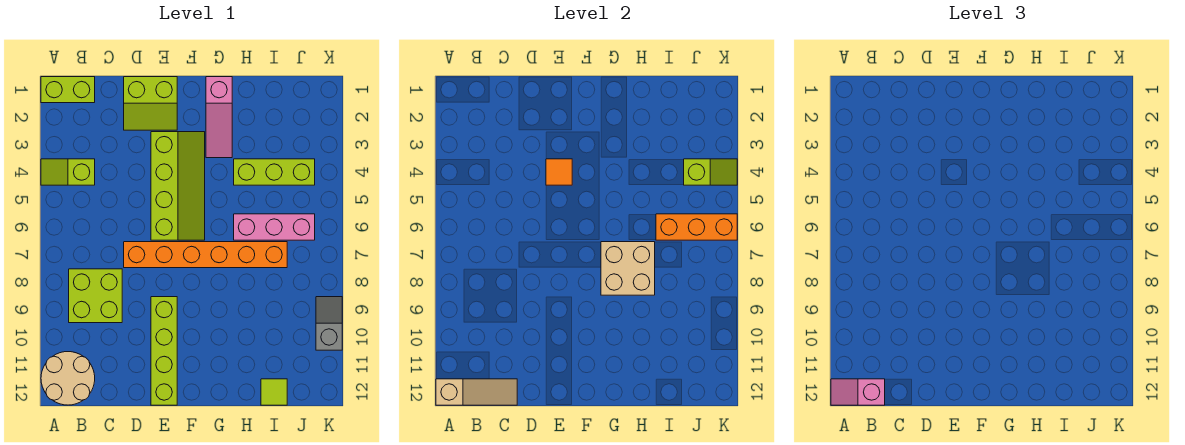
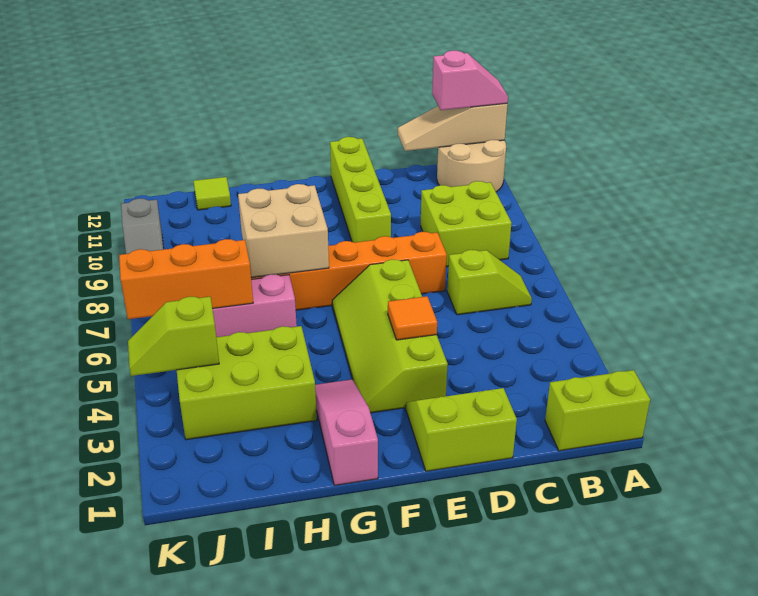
lime slope A4:B4 level 1 top B -> lime slope B6:C6 level 1 top C
lime brick H4:J4 level 1 -> lime brick H3:J4 level 1

